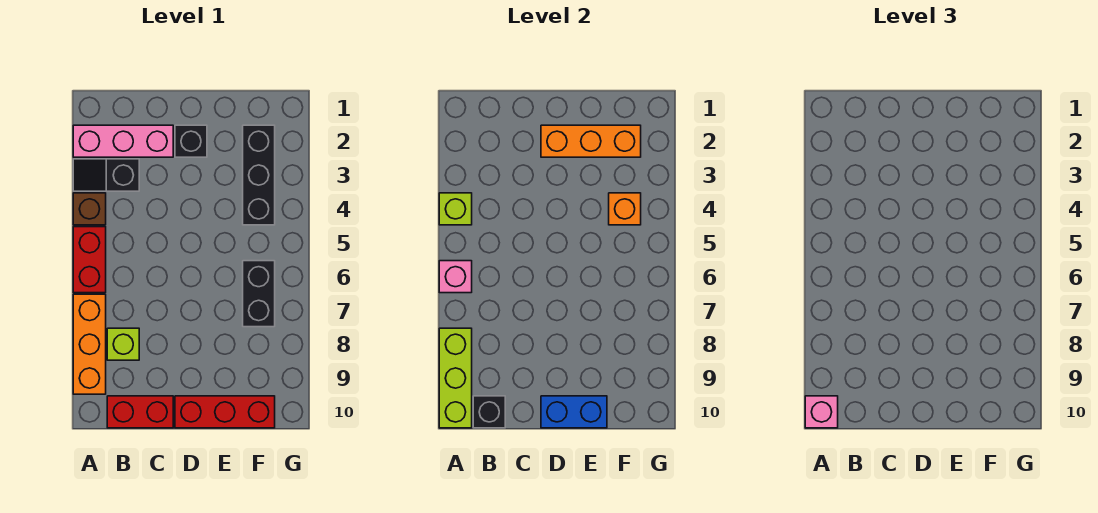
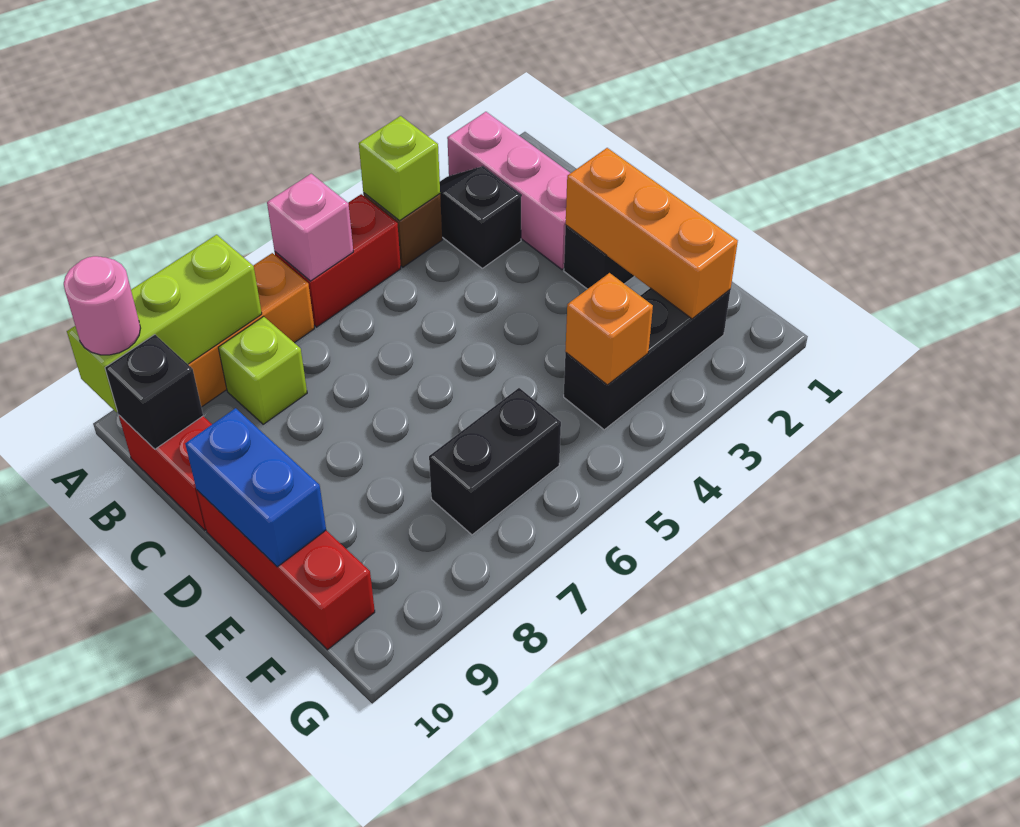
pink brick A10 level 3 -> pink round brick A10 level 3

